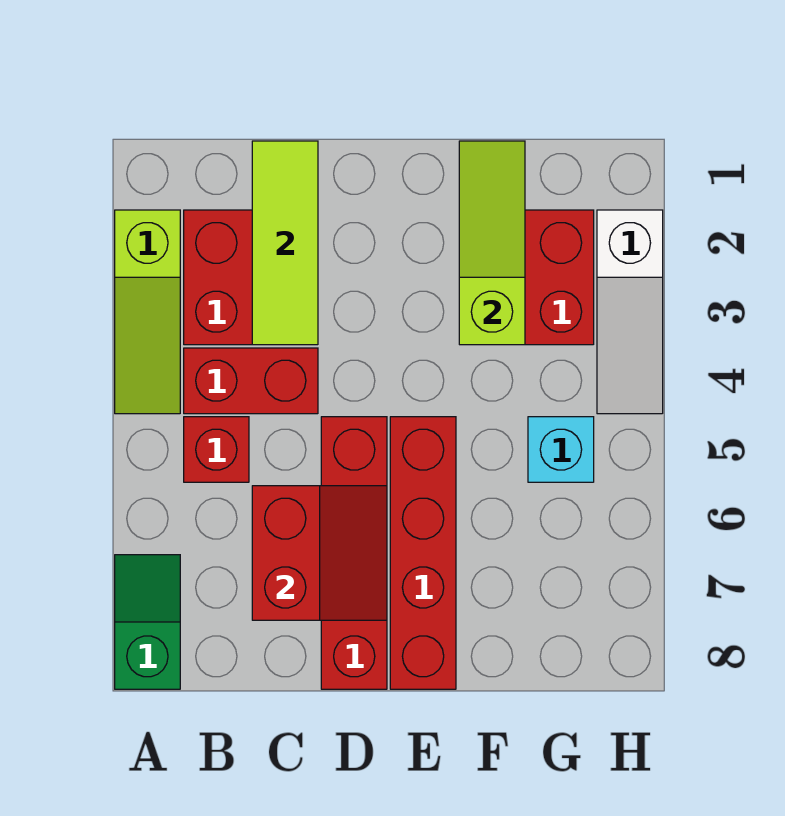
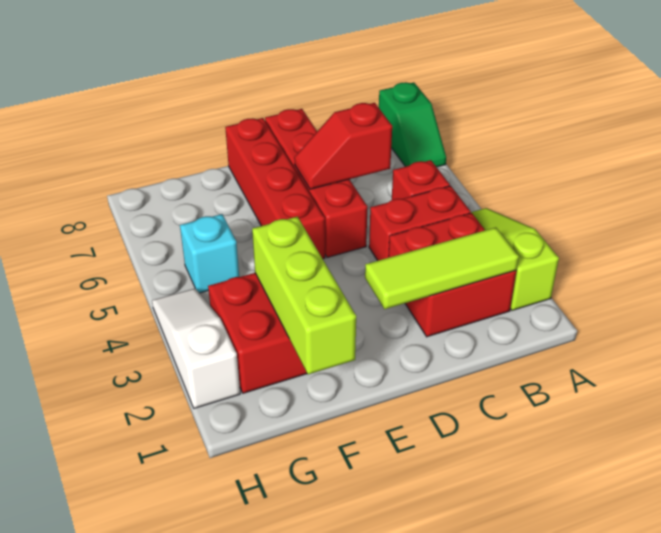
lime tile C1:C3 level 2 -> lime tile B2:D2 level 2
red slope C6:D7 level 2 top C -> red slope C6:D6 level 2 top C
lime slope F1:F3 level 2 top 3 -> lime brick F1:F3 level 2

